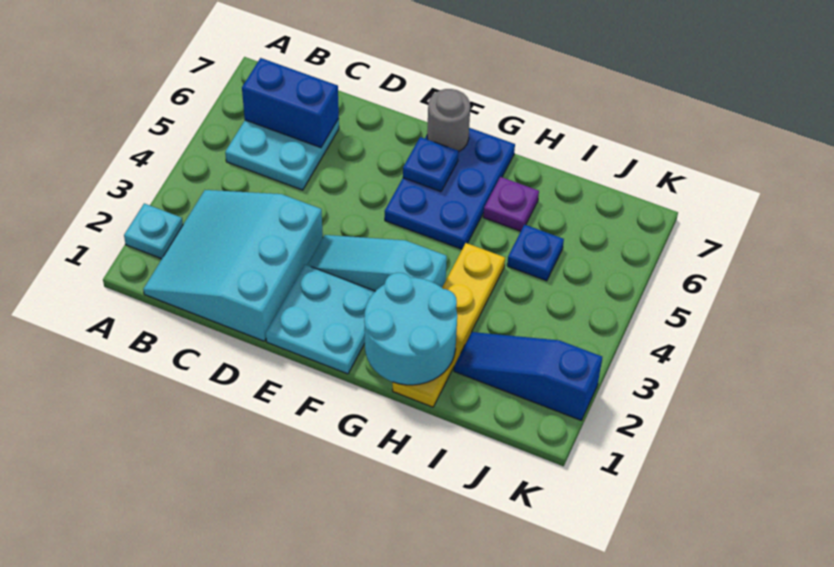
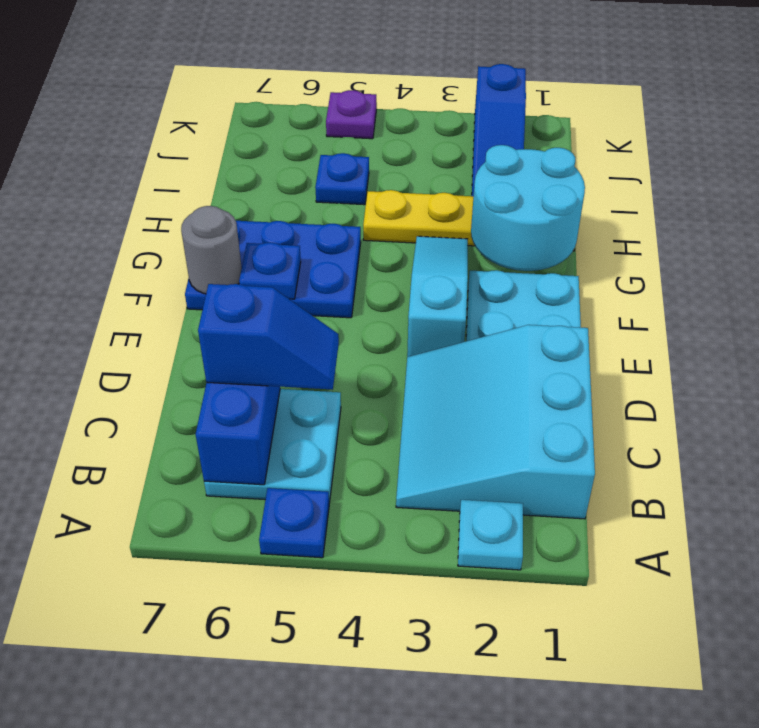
none -> blue plate A5 level 1
cyan slope B1:D3 level 1 top D -> cyan slope B1:D3 level 1 top 1
none -> blue slope C5:C6 level 3 top 6
cyan slope E3:G3 level 1 top G -> cyan slope E3:G3 level 1 top E
purple plate H6 level 1 -> purple plate K5 level 1

